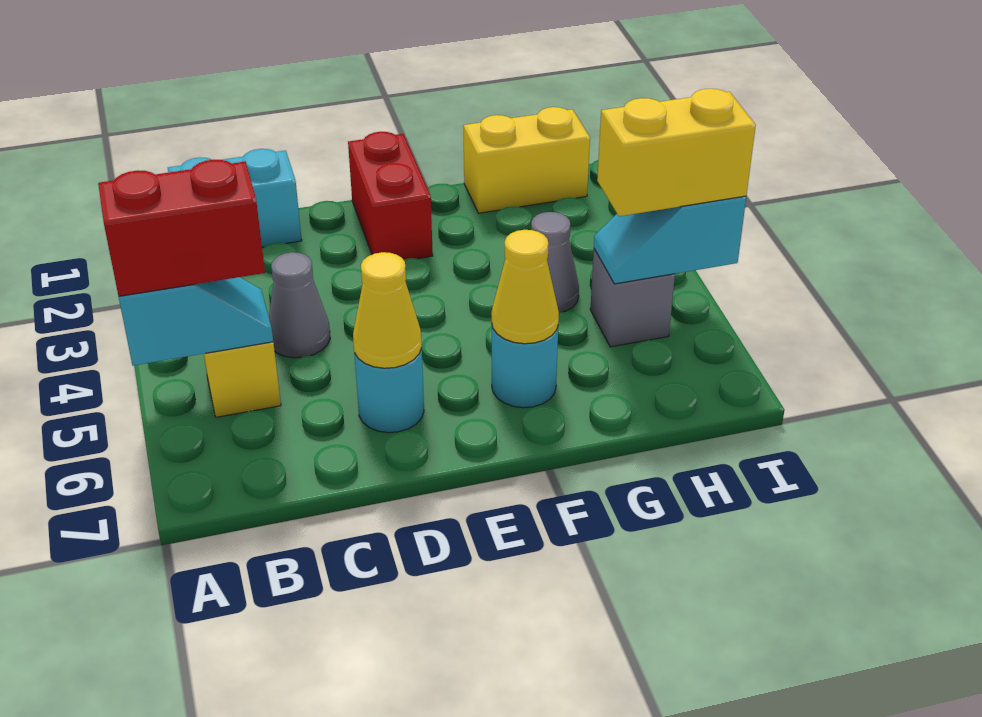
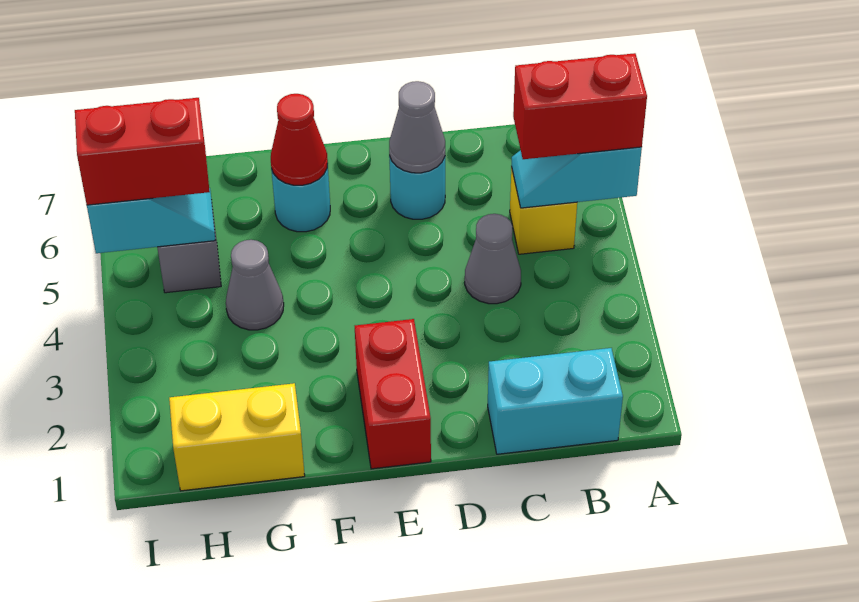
yellow cone D6 level 2 -> grey cone D6 level 2
yellow cone F6 level 2 -> red cone F6 level 2
yellow brick H5:I5 level 3 -> red brick H5:I5 level 3

